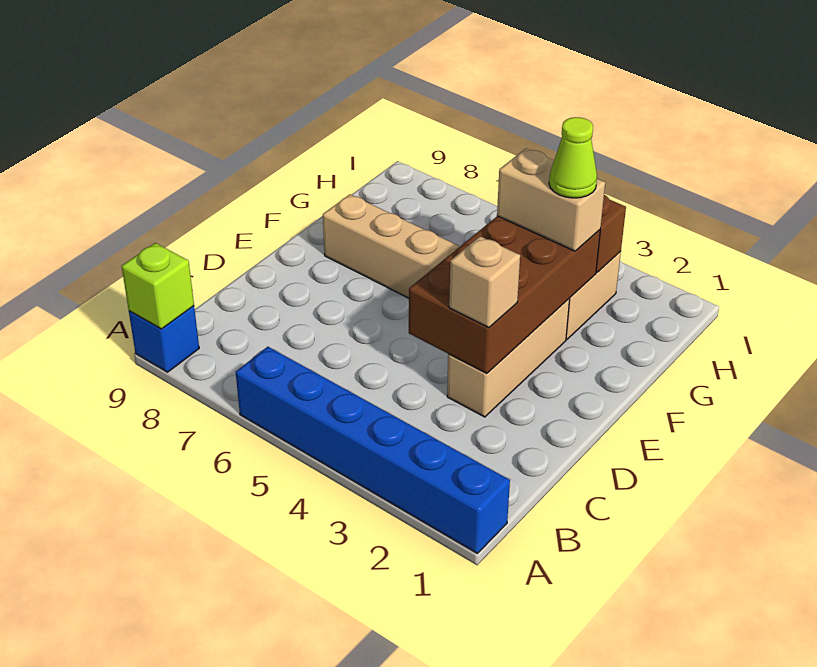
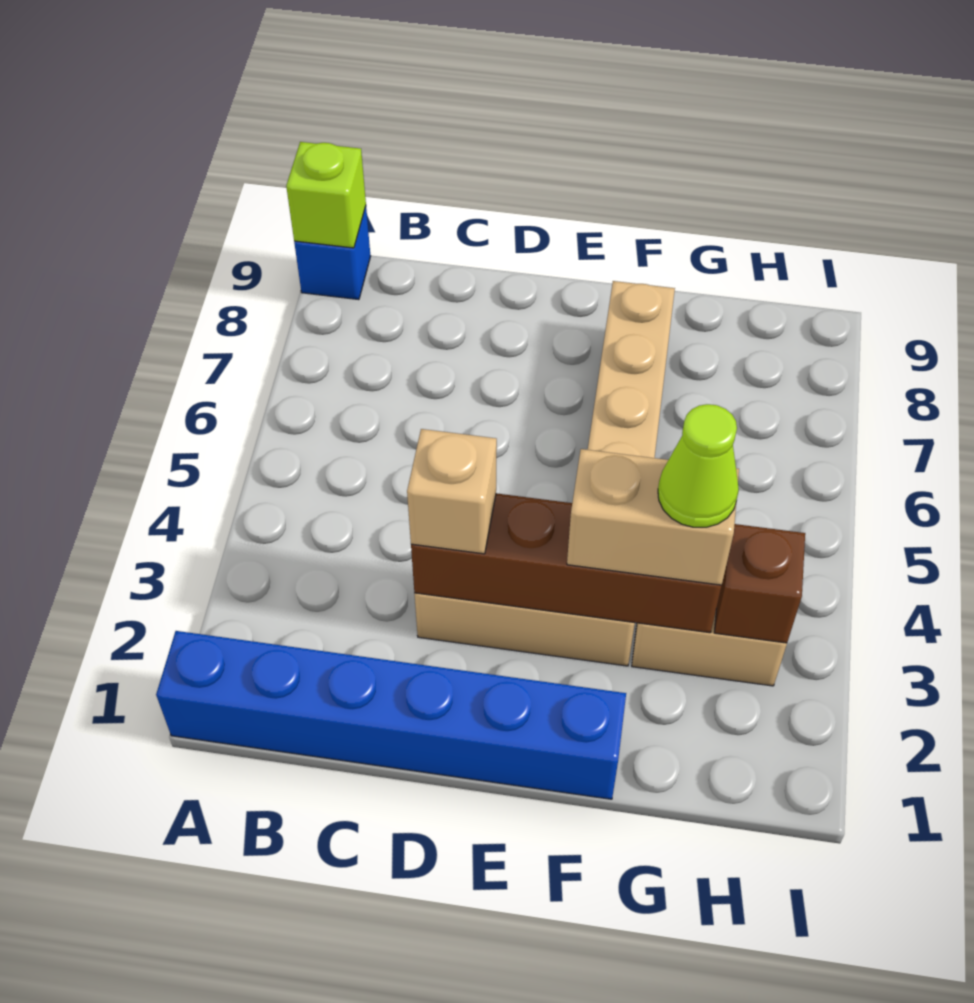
blue brick A1:A6 level 1 -> blue brick A1:F1 level 1
brown brick D3:G4 level 2 -> brown brick D3:G3 level 2
tan brick G3:G4 level 3 -> tan brick F3:G3 level 3

